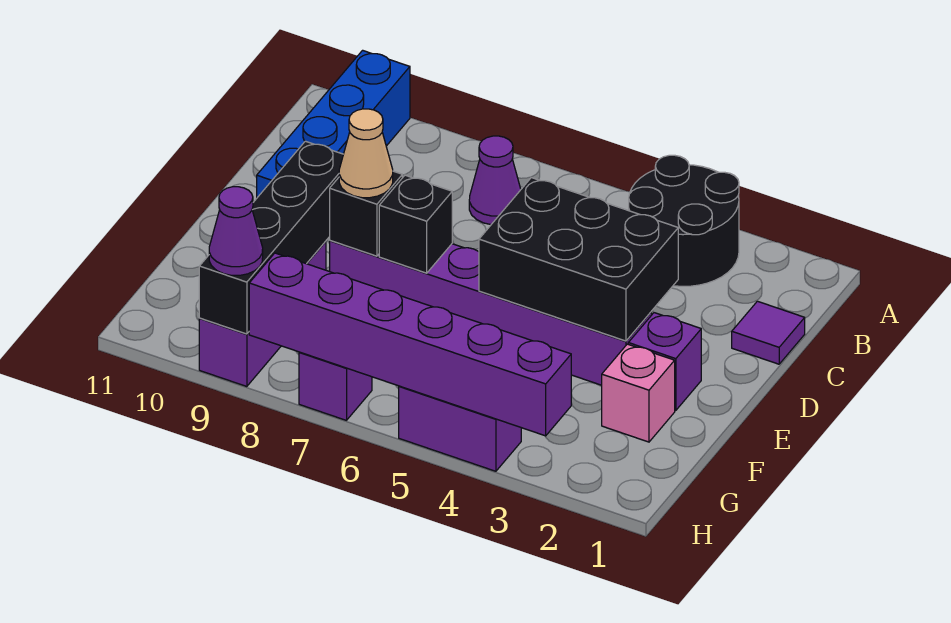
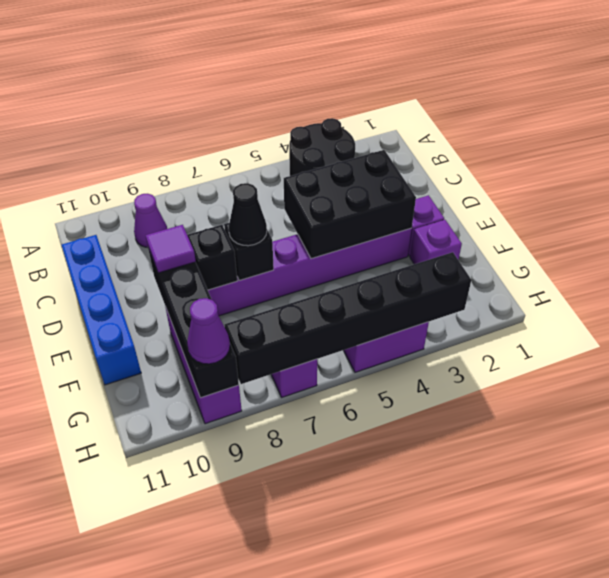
blue brick A10:D10 level 1 -> blue brick C11:F11 level 1
purple cone B7 level 1 -> purple cone B9 level 1
purple tile C1 level 1 -> purple tile E9 level 3
none -> black cone E7 level 3
tan cone E8 level 3 -> none
pink brick F2 level 1 -> purple brick F2 level 1
purple brick H3:H8 level 2 -> black brick H3:H8 level 2

